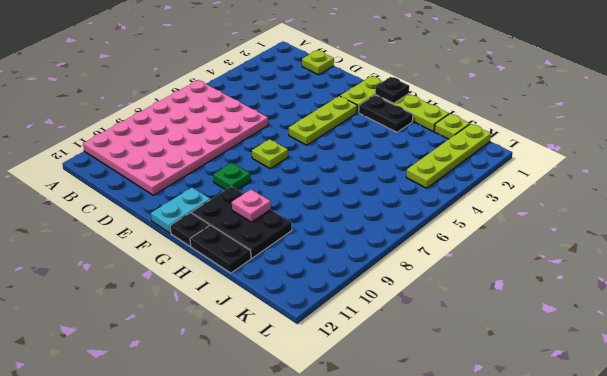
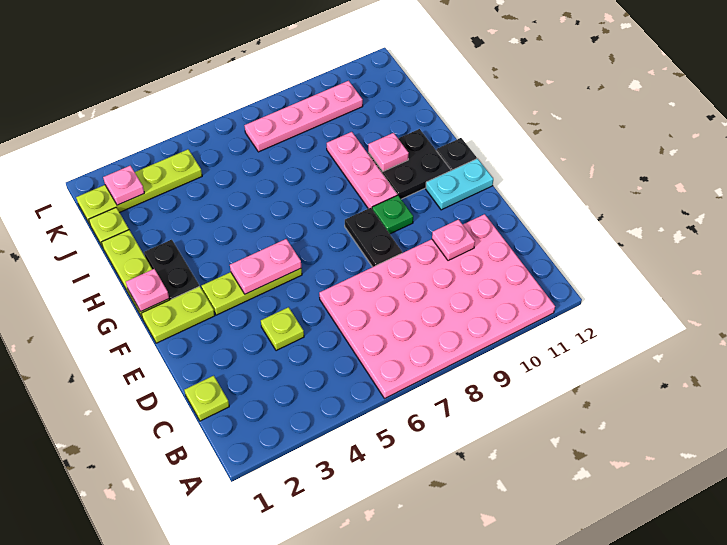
none -> pink plate D10 level 2
none -> pink plate F4:F5 level 2
lime plate F7 level 1 -> lime plate D4 level 1
black plate G1 level 2 -> pink plate G1 level 2
none -> pink plate G9:I9 level 1
black plate G10:I11 level 1 -> black plate G10:H11 level 1
black plate H12:I12 level 1 -> black plate E8:F8 level 1
none -> pink plate K2 level 2
none -> pink plate K7:K10 level 1

